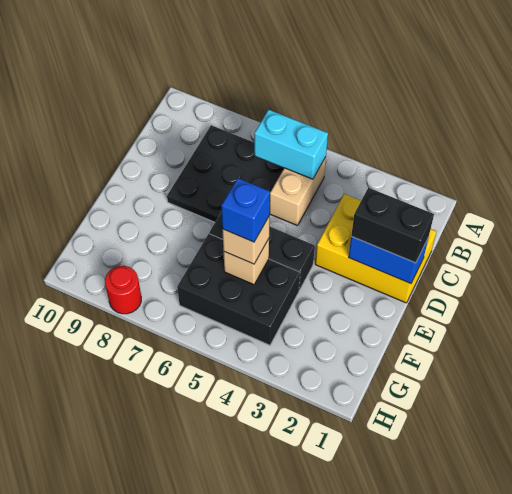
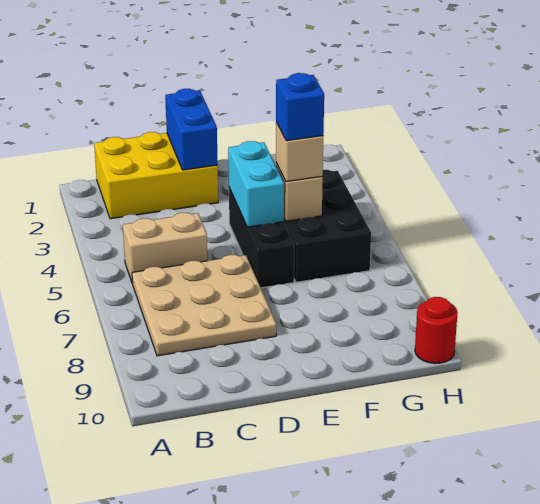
cyan brick B5:B6 level 2 -> cyan brick E4:E5 level 2
black plate B6:D8 level 1 -> tan plate B6:D8 level 1
yellow brick C1:D3 level 1 -> yellow brick B1:D2 level 1
black brick D1:D2 level 3 -> none
red round brick H8 level 1 -> red round brick H10 level 1

